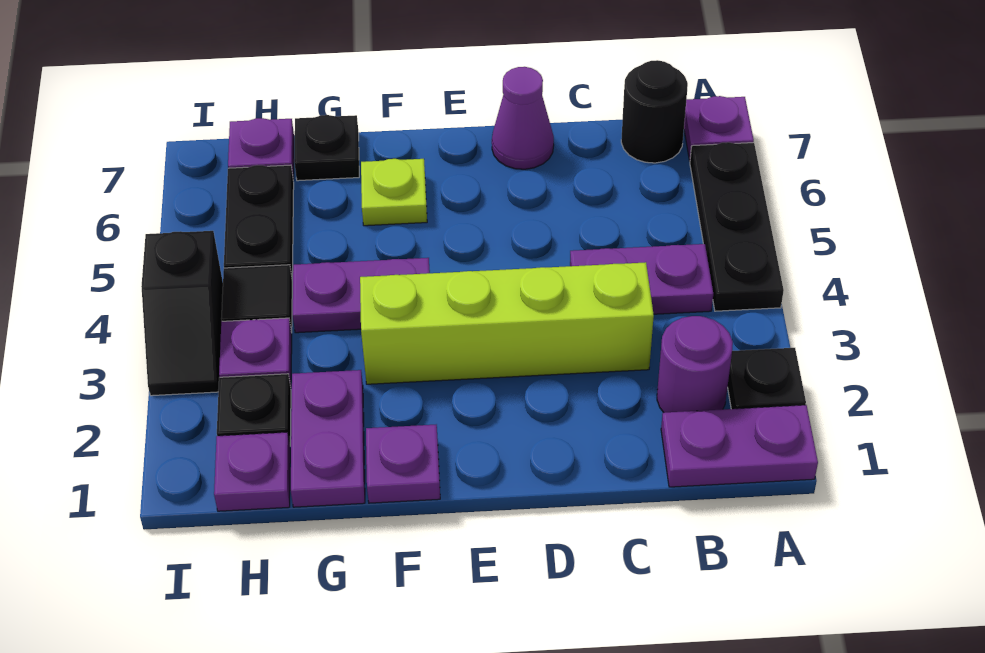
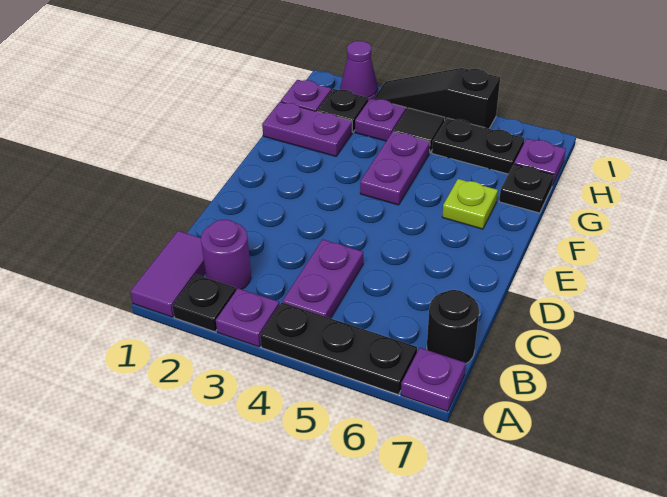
purple plate A1:B1 level 1 -> purple tile A1:B1 level 1
lime brick C3:F3 level 1 -> none
purple cone D7 level 1 -> purple cone I2 level 1
purple plate F1 level 1 -> purple plate A3 level 1
black slope I3:I4 level 1 top 4 -> black slope I3:I5 level 1 top 5

